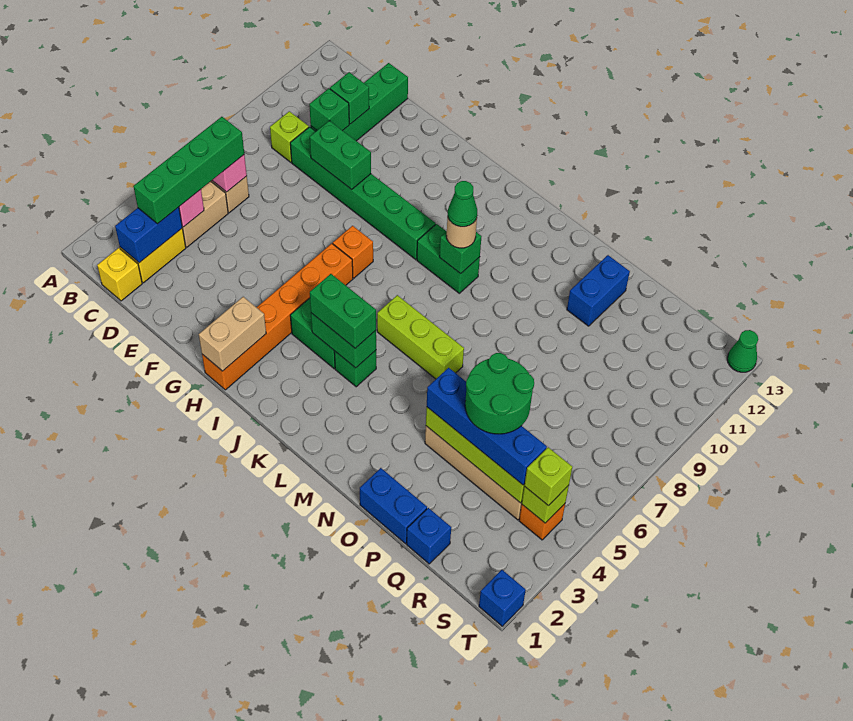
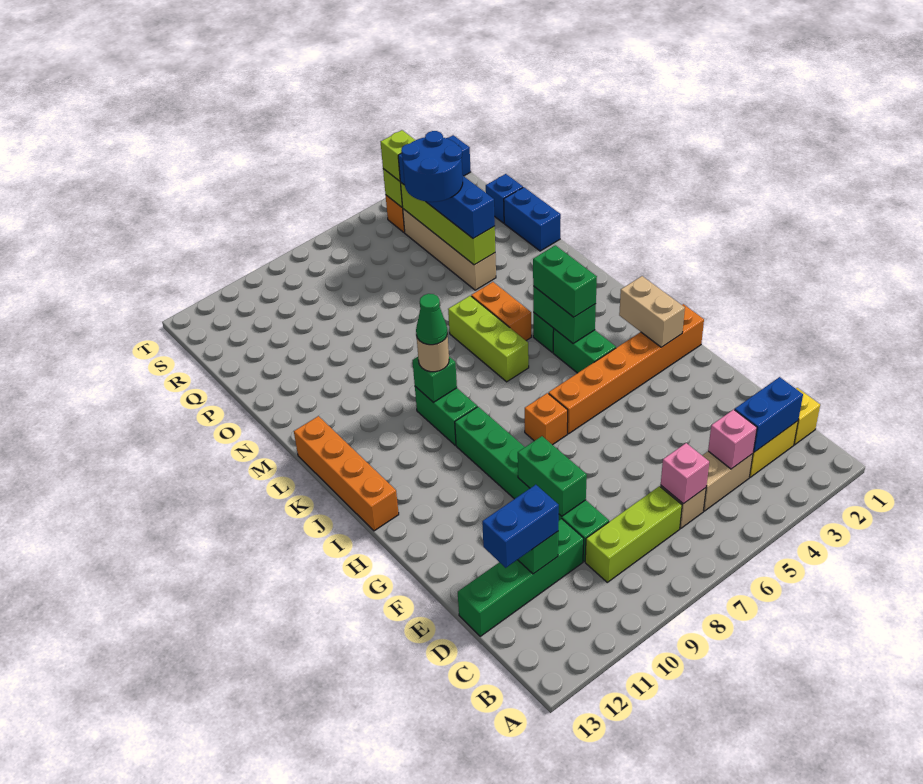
green brick C3:C6 level 3 -> none
lime brick C9 level 1 -> lime brick C7:C9 level 1
green brick D10 level 2 -> none
tan brick H1:H2 level 2 -> tan brick H2:I2 level 2
none -> orange brick I13:L13 level 1
none -> orange brick L5:M5 level 1
blue brick O11:O12 level 1 -> blue brick D11:D12 level 3
green round brick P4:Q5 level 4 -> blue round brick P4:Q5 level 4
green cone T13 level 1 -> none

